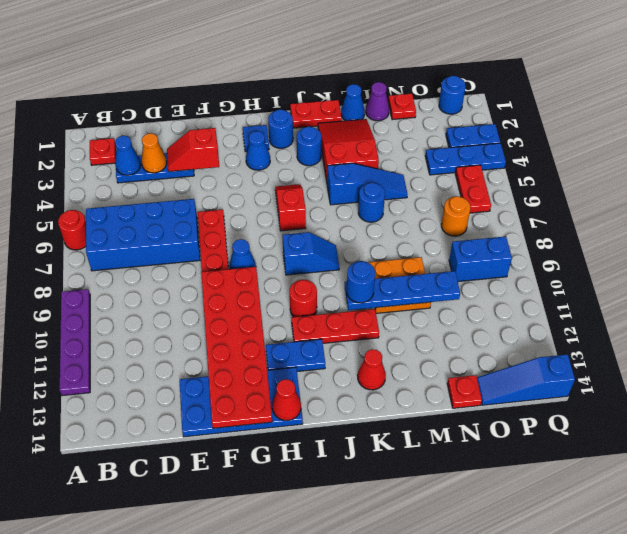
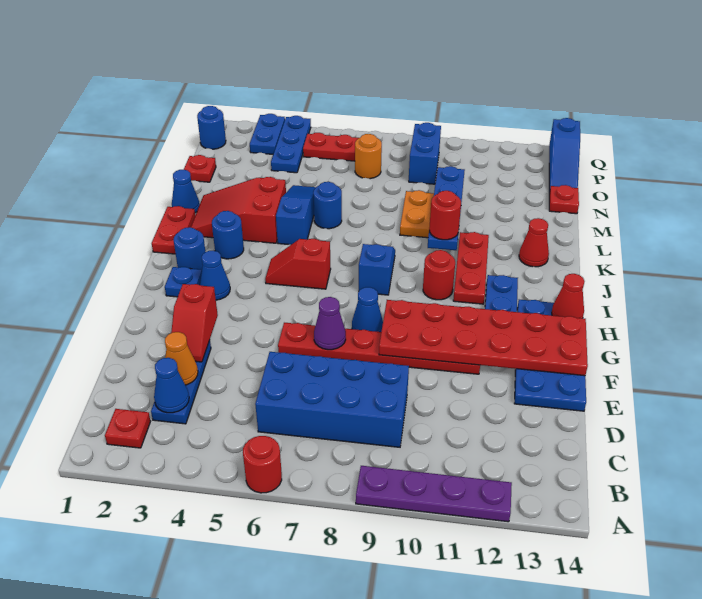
blue brick B6:E7 level 1 -> blue brick C6:D9 level 1
blue round brick K10 level 3 -> red round brick K10 level 3
purple cone M1 level 1 -> purple cone F7 level 2

